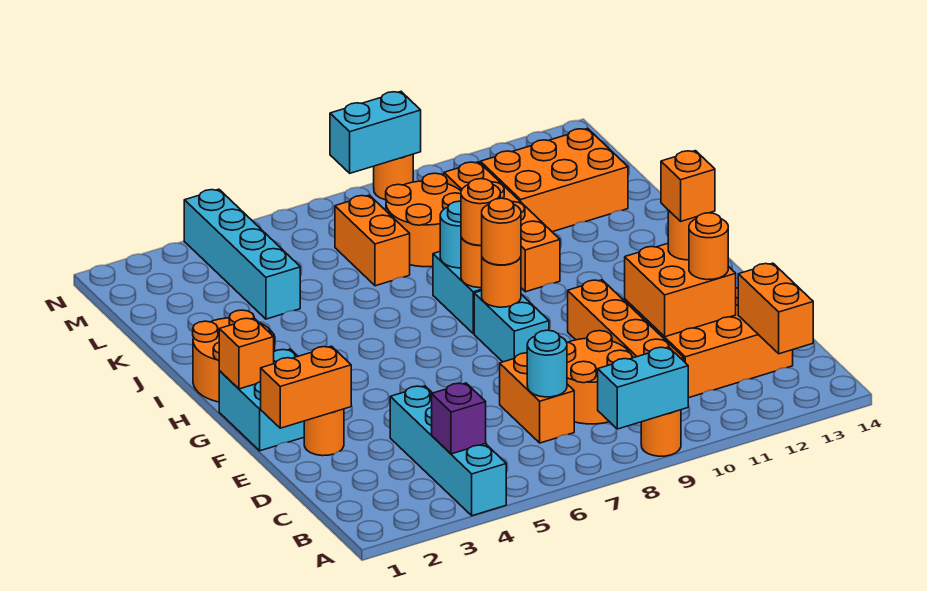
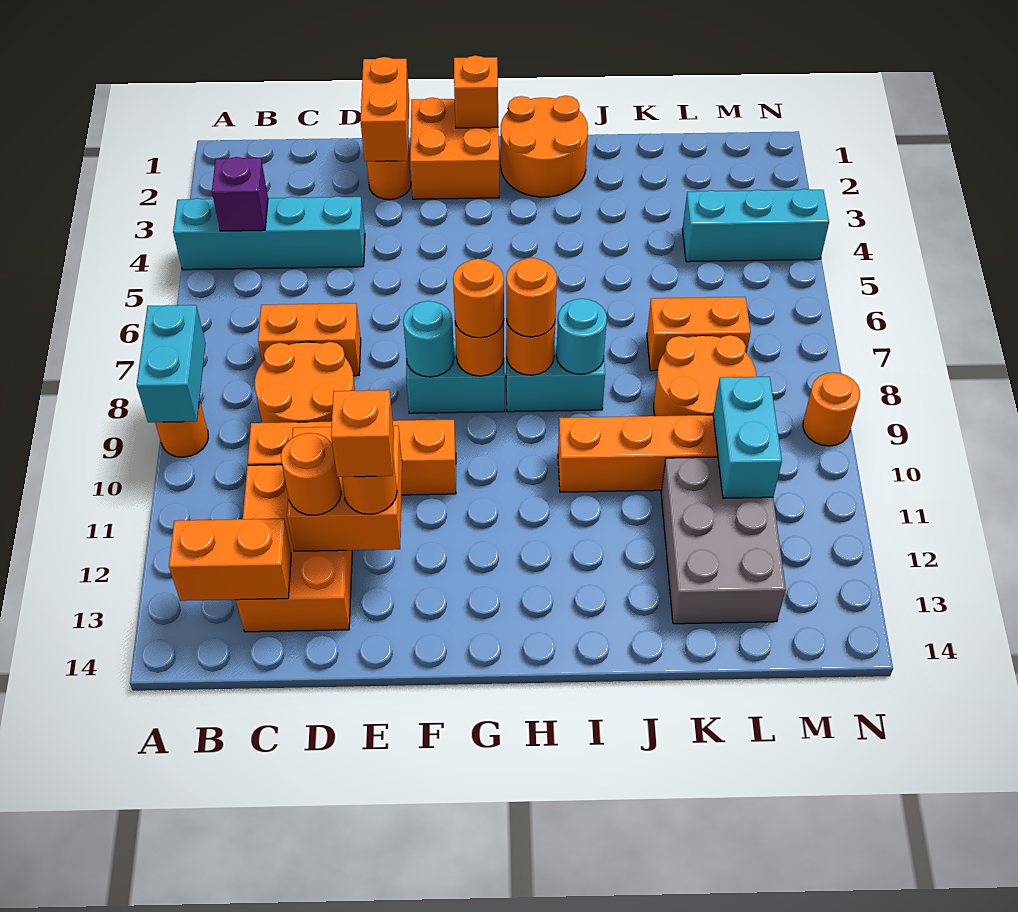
cyan round brick C7 level 2 -> cyan round brick F8 level 2
cyan brick F1:G2 level 1 -> orange brick F1:G2 level 1
cyan brick K4:N4 level 1 -> cyan brick L4:N4 level 1
orange brick K11:L13 level 1 -> grey brick K11:L13 level 1
cyan brick N8:N9 level 2 -> cyan brick L10:L11 level 2

